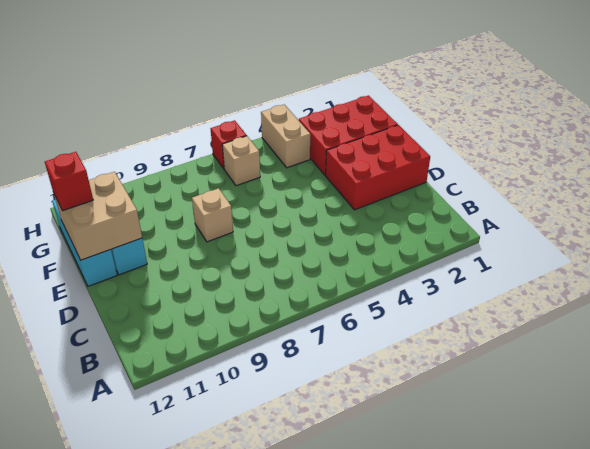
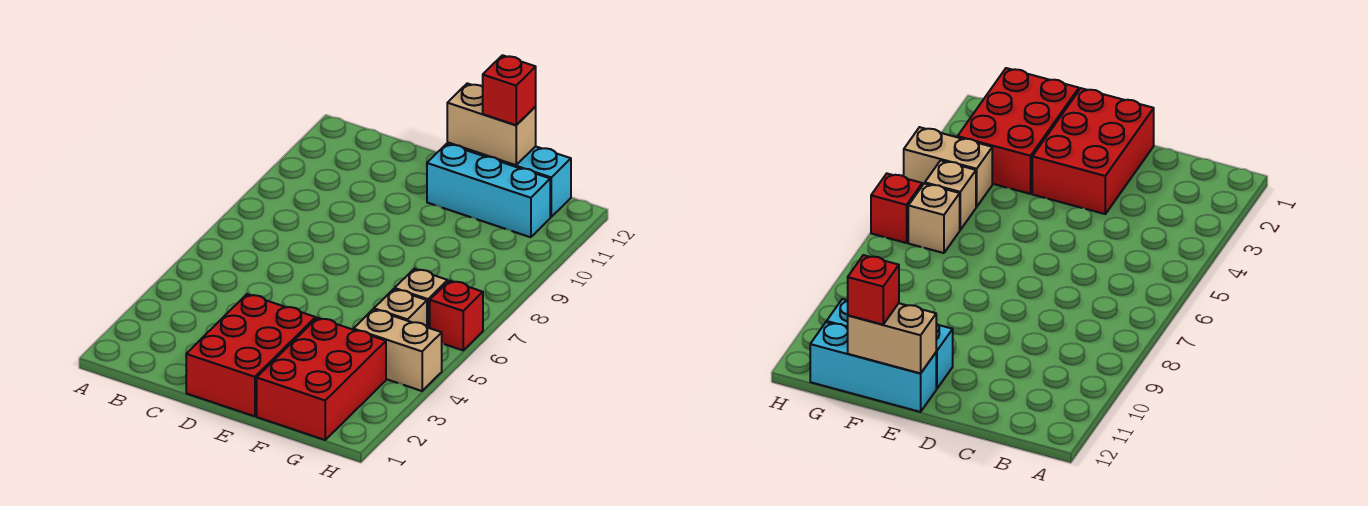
tan brick E8 level 1 -> tan brick G5 level 1
tan brick E11:F12 level 2 -> tan brick E12:F12 level 2

